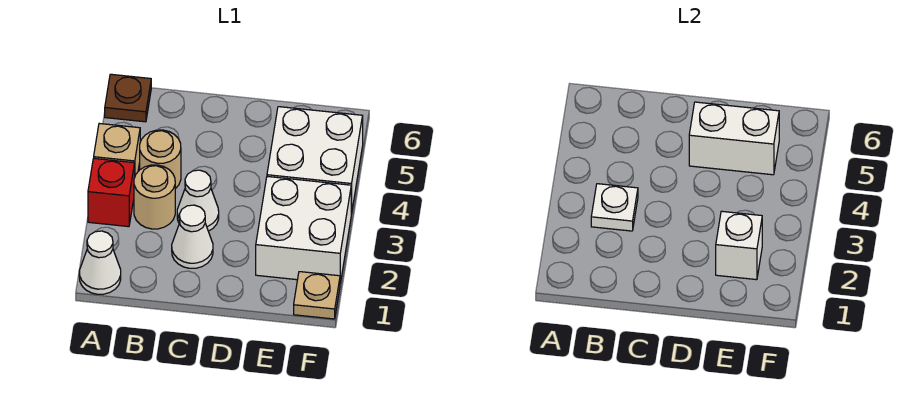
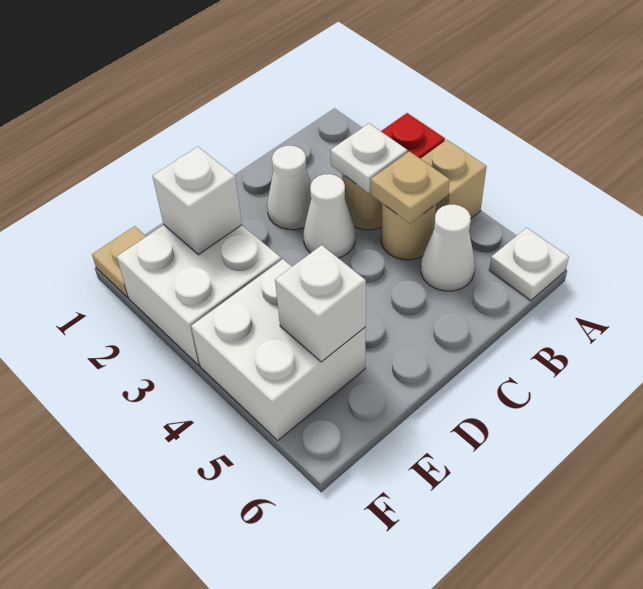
white cone A1 level 1 -> white cone B5 level 1
brown plate A6 level 1 -> white plate A6 level 1
none -> tan plate B4 level 2
white brick D5:E5 level 2 -> white brick E5 level 2

